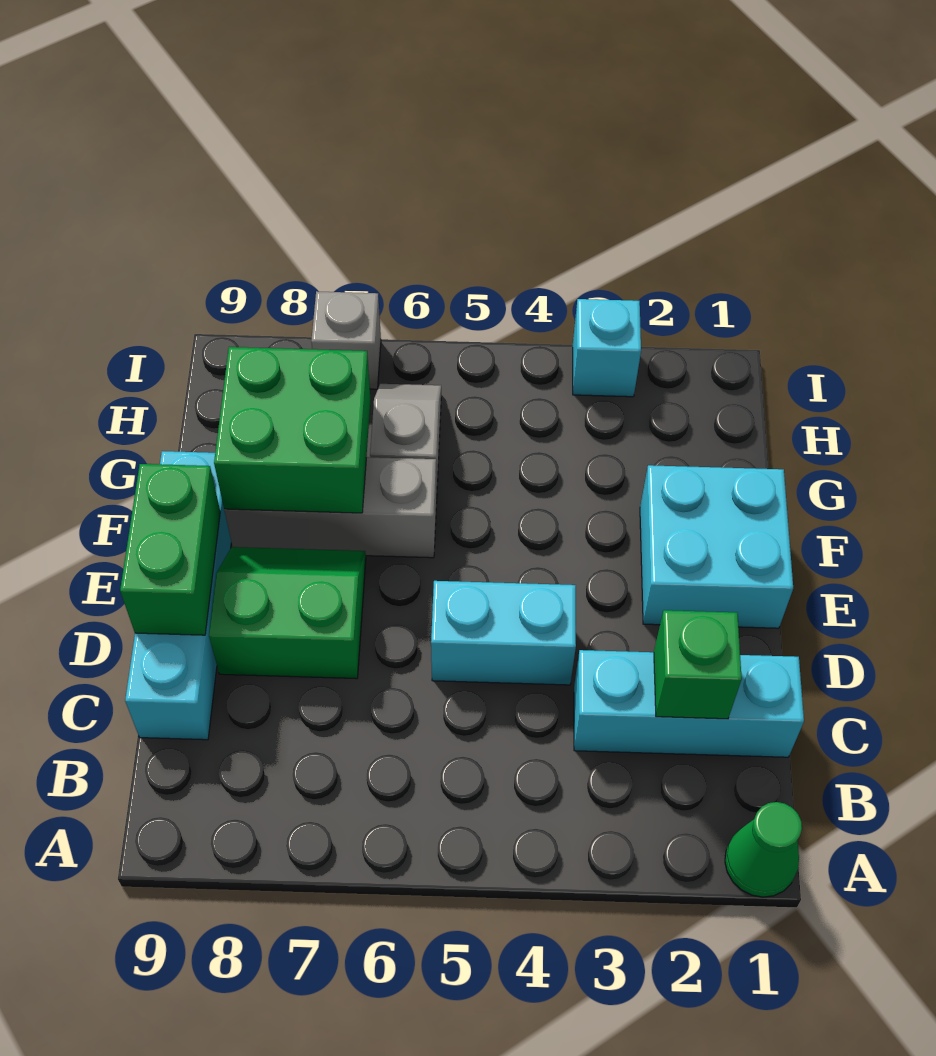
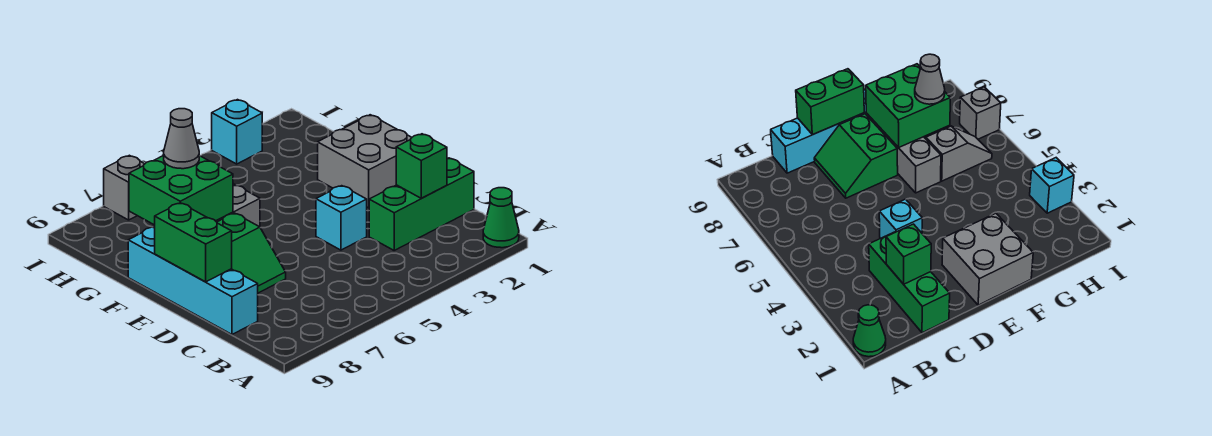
cyan brick C1:C3 level 1 -> green brick C1:C3 level 1
cyan brick D4:D5 level 1 -> cyan brick D4 level 1
green slope D7:E8 level 1 top D -> green slope D7:E8 level 1 top E
cyan brick E1:F2 level 1 -> grey brick E1:F2 level 1
none -> grey cone G7 level 3

